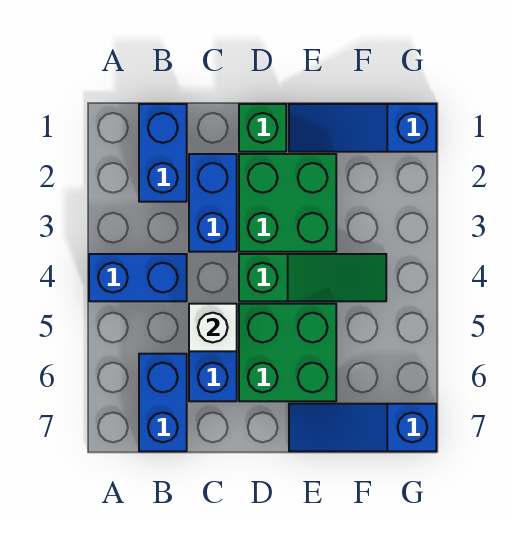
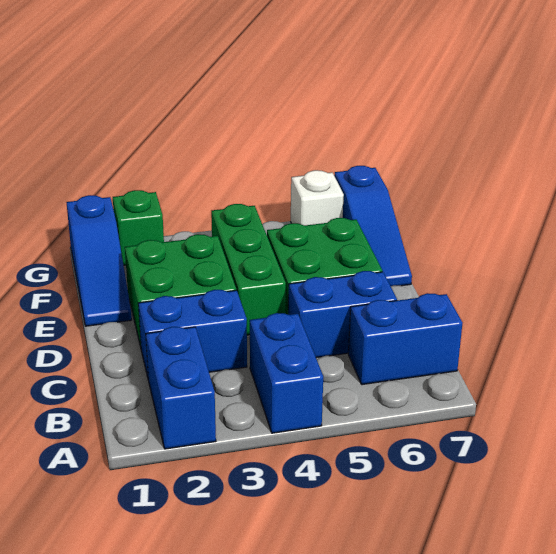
blue brick B1:B2 level 1 -> blue brick A2:B2 level 1
white brick C5 level 2 -> white brick G6 level 1
green brick D1 level 1 -> green brick G2 level 1
green slope D4:F4 level 1 top D -> green brick D4:F4 level 1

